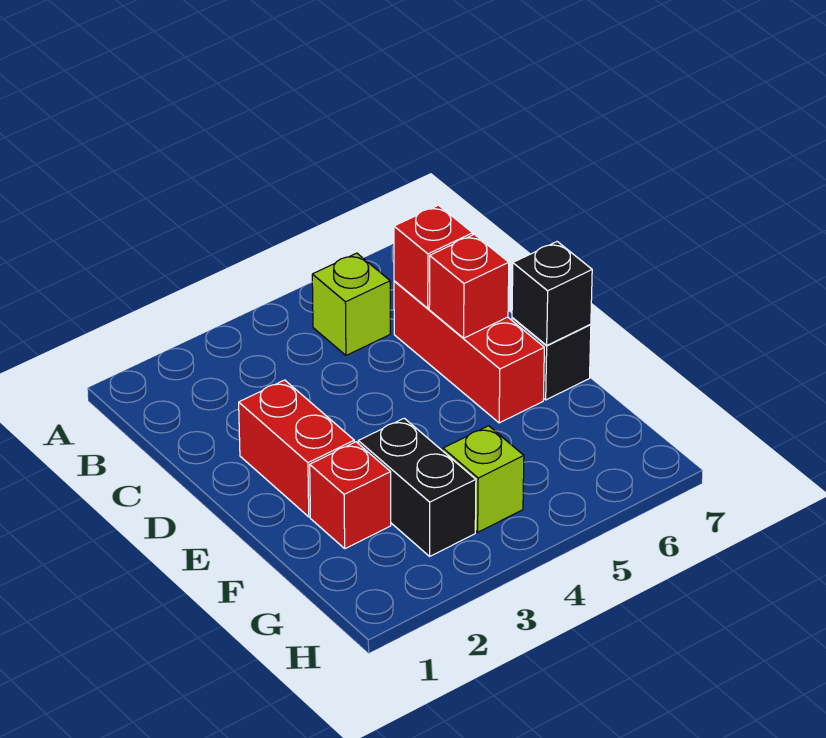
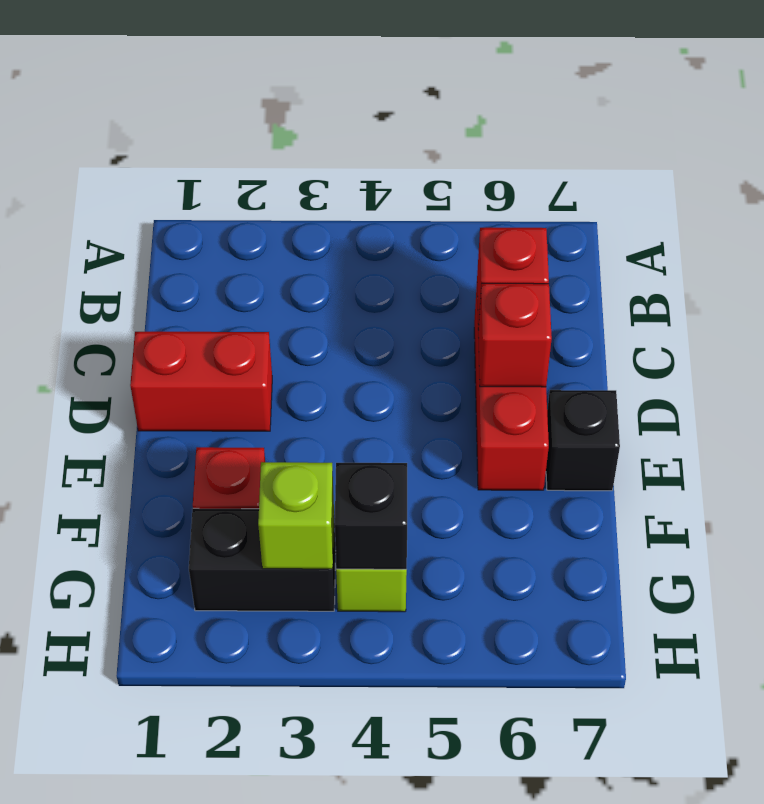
lime brick B5 level 1 -> lime brick G3 level 2
red brick D2:E2 level 1 -> red brick D1:D2 level 1
black brick E7 level 2 -> black brick G4 level 2
black brick F3:G3 level 1 -> black brick G2:G3 level 1

